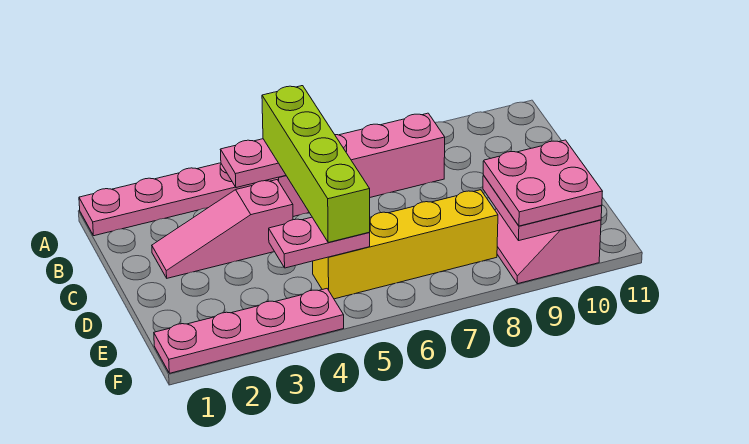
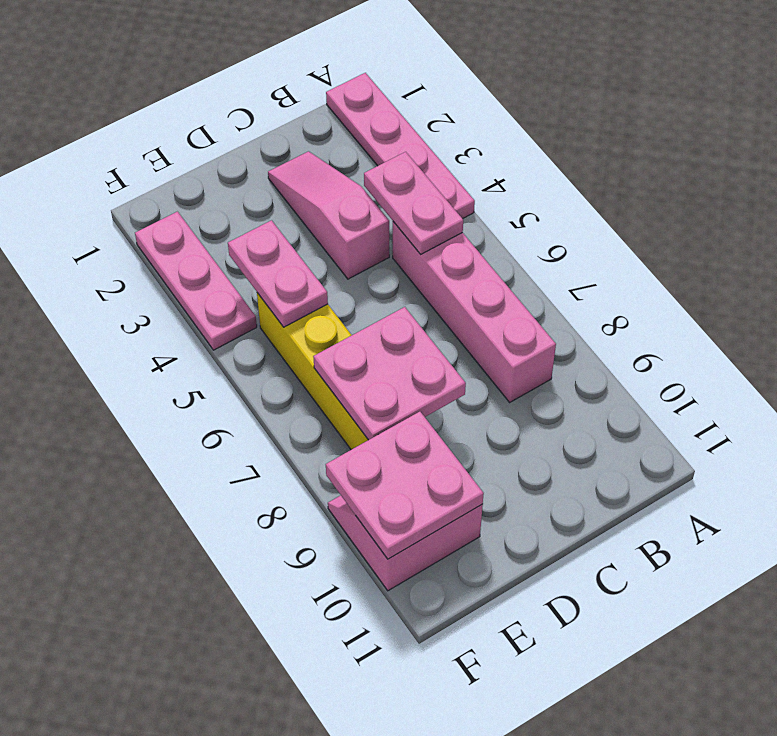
lime brick B5:E5 level 3 -> none
pink plate E9:F10 level 3 -> pink plate D7:E8 level 2
pink plate F1:F4 level 1 -> pink plate F2:F4 level 1

